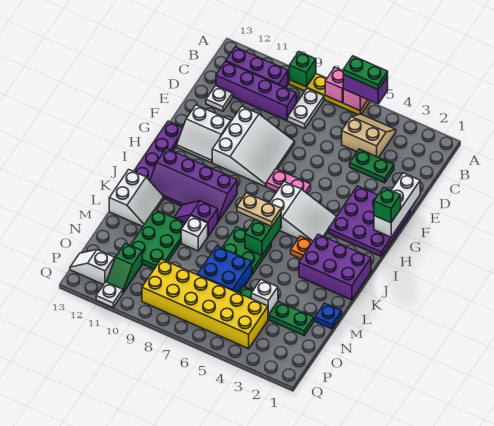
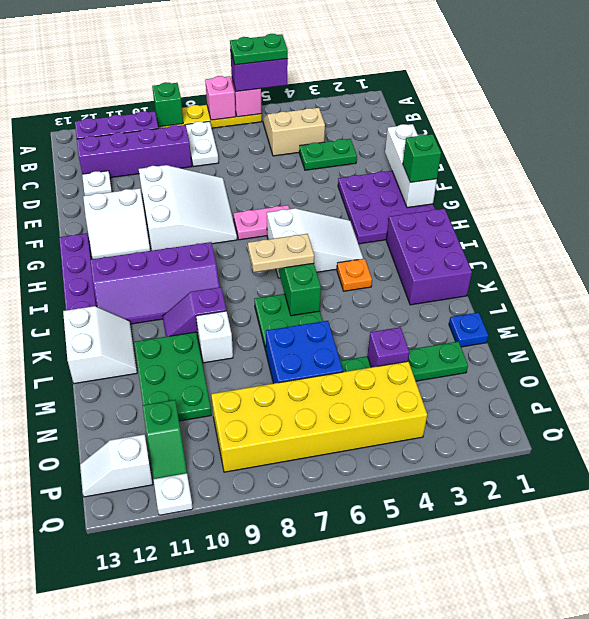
purple brick J1:K3 level 1 -> purple brick I1:K2 level 1
white brick N4 level 2 -> purple brick N4 level 2

